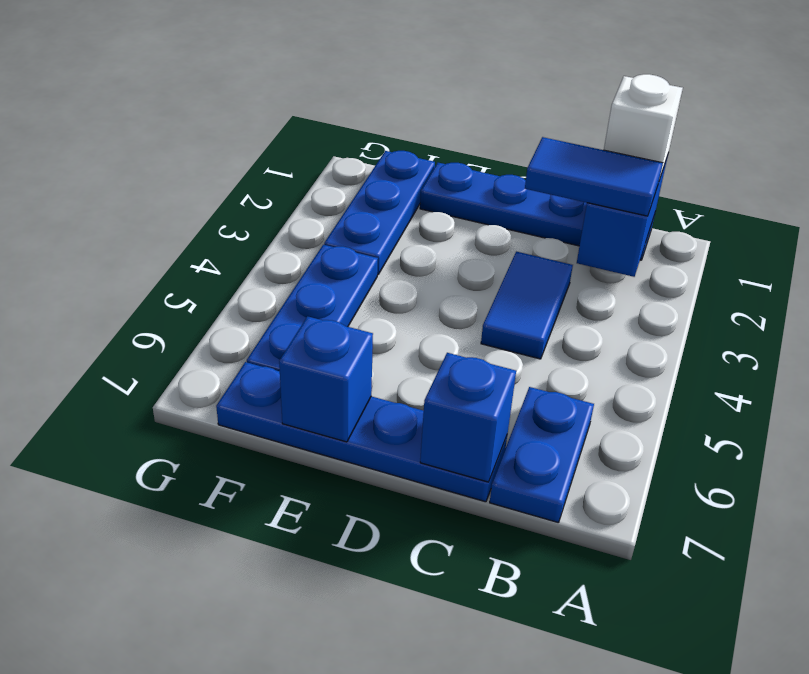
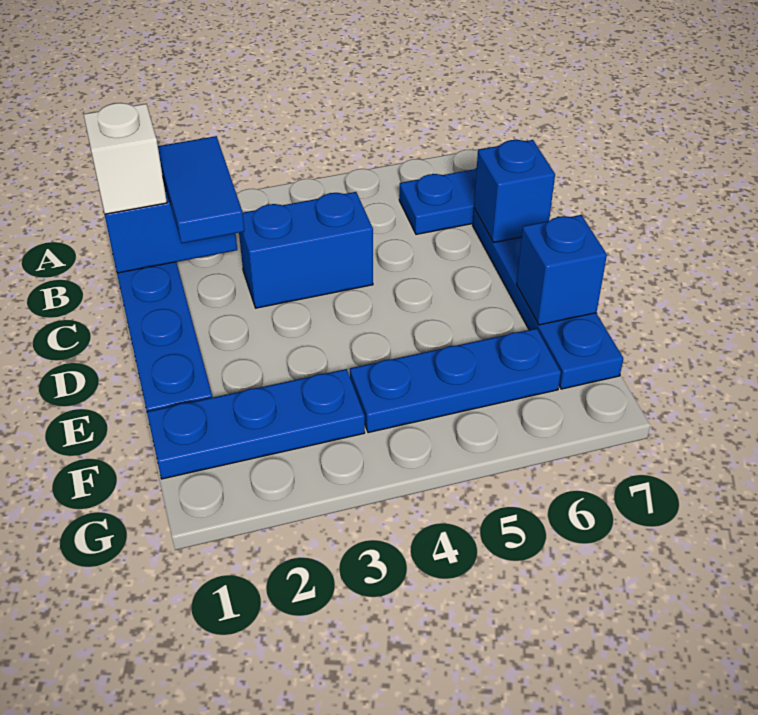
blue tile C3:C4 level 1 -> blue brick C3:C4 level 1

